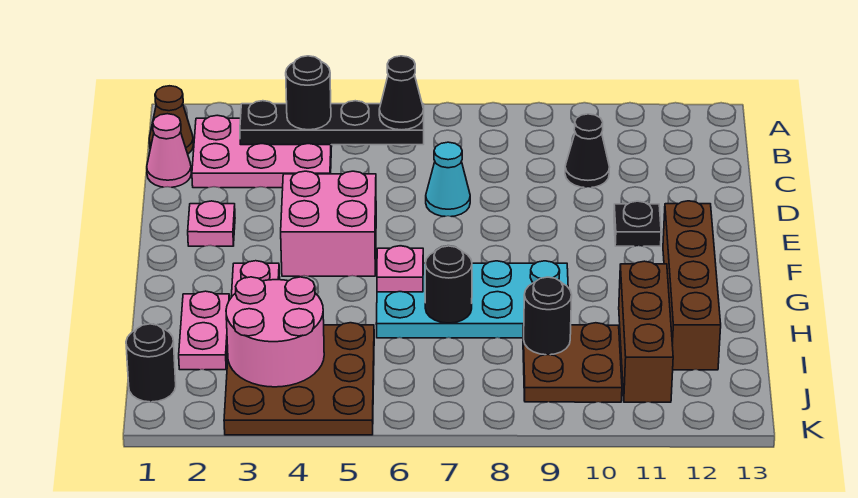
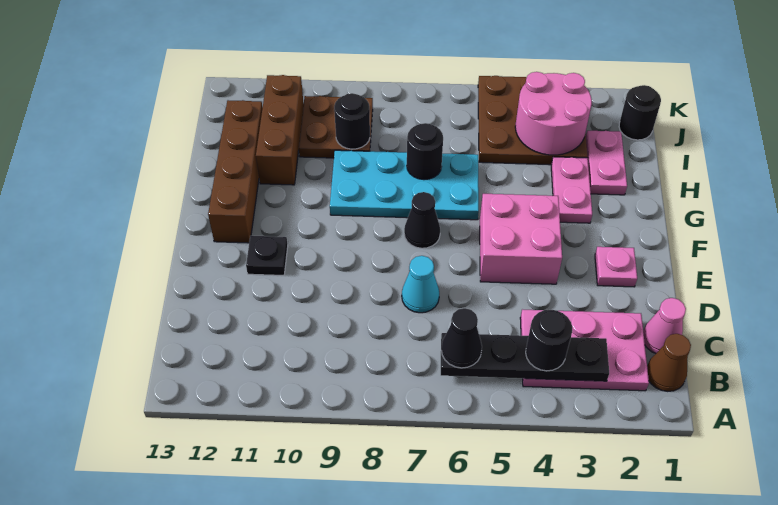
black cone C10 level 1 -> black cone F7 level 1
pink plate G6 level 2 -> none

